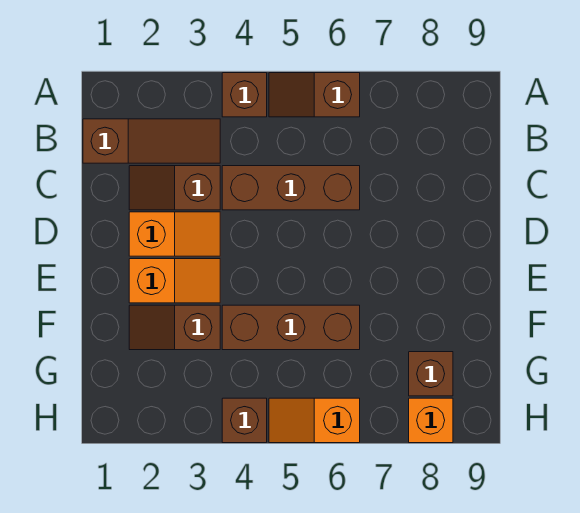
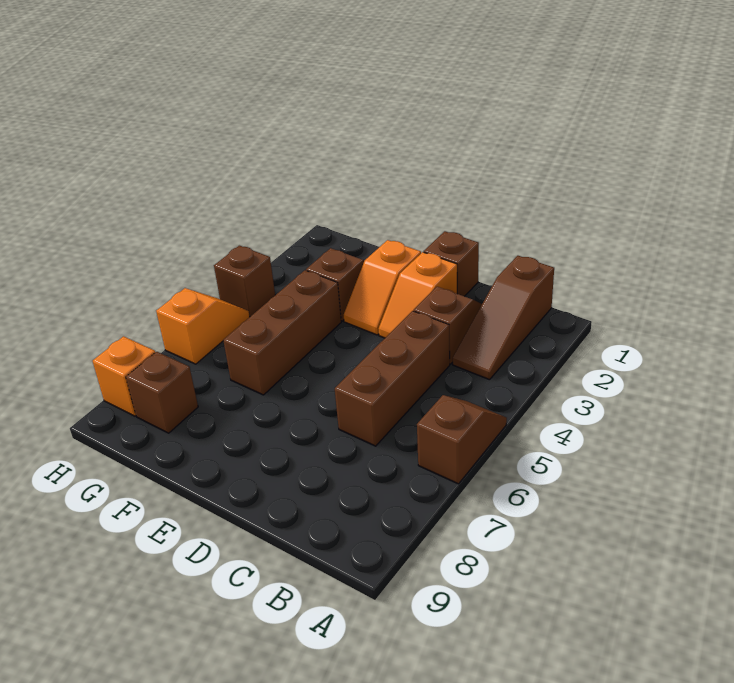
brown brick A4 level 1 -> brown brick D1 level 1

